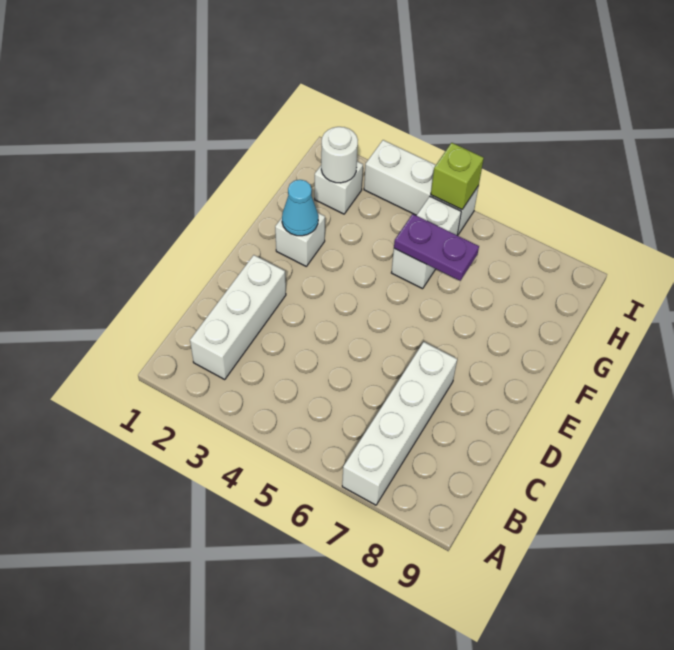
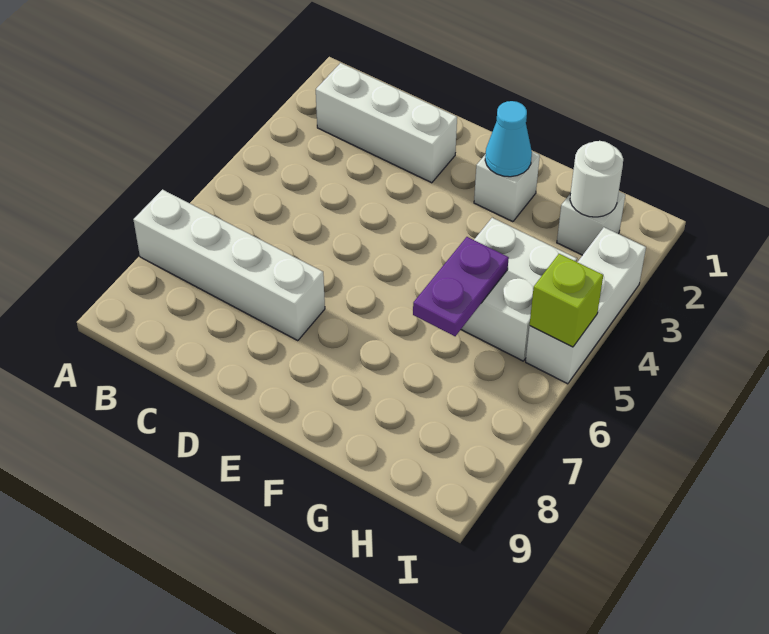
white brick G5:H5 level 1 -> white brick G4:H5 level 1

